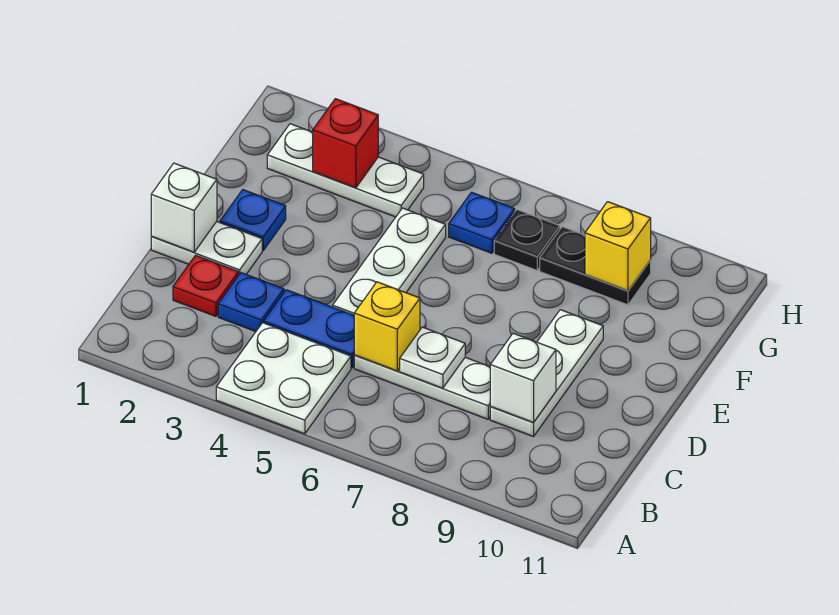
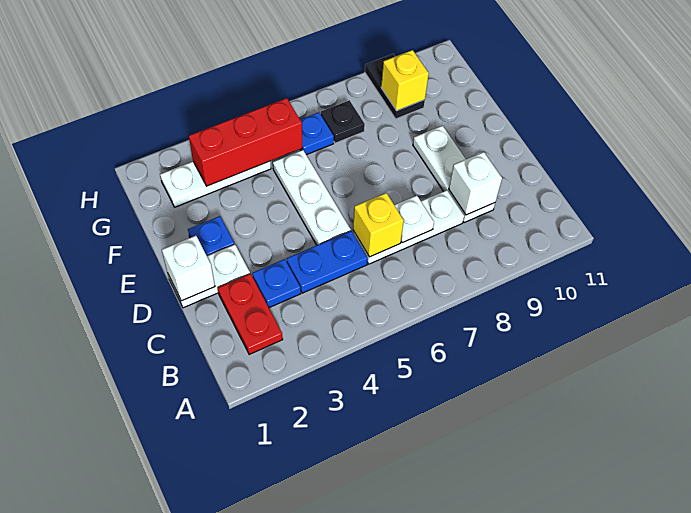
white plate A4:B5 level 1 -> none
red plate C2 level 1 -> red plate B2:C2 level 1
red brick G3 level 2 -> red brick G3:G5 level 2
black plate G8:G9 level 1 -> black plate G9:H9 level 1

